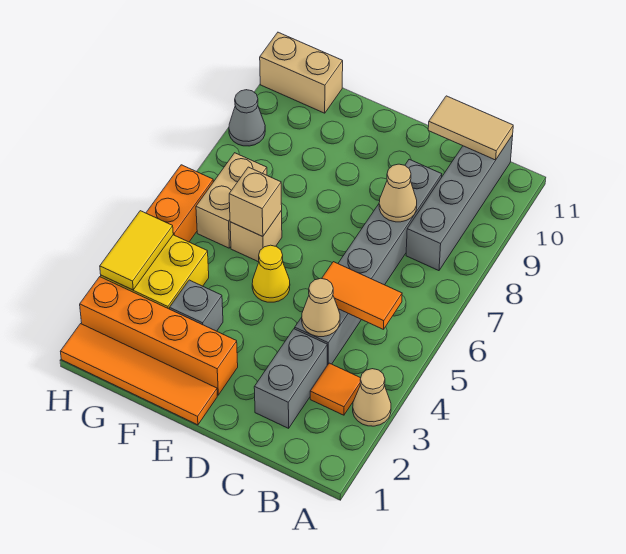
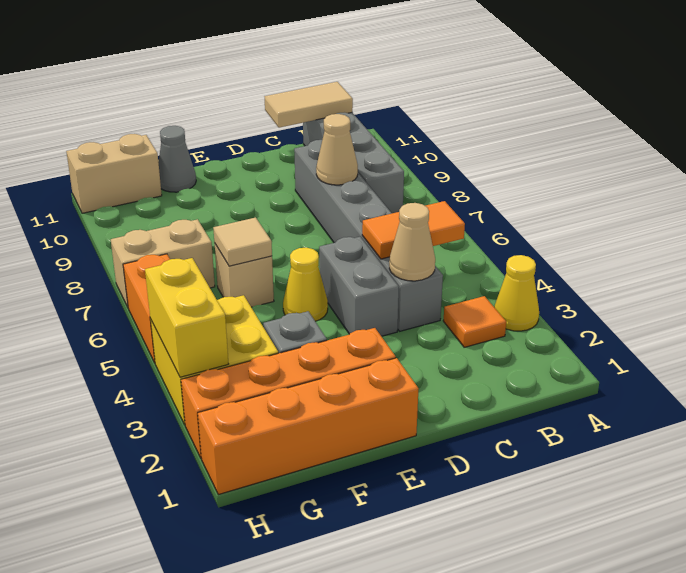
tan cone A3 level 1 -> yellow cone A3 level 1
grey brick C2:C3 level 1 -> grey brick D4:D5 level 1
orange tile E1:H1 level 1 -> orange brick E1:H1 level 1
tan brick F6 level 2 -> tan tile F6 level 2
tan brick G6:G7 level 1 -> tan brick G7:H7 level 1
yellow tile H3:H4 level 2 -> yellow brick H3:H4 level 2
grey cone H9 level 1 -> grey cone F11 level 1

